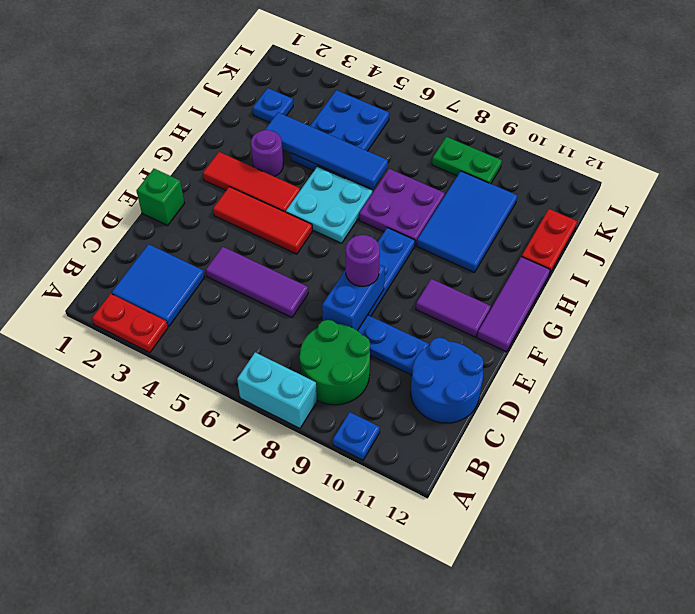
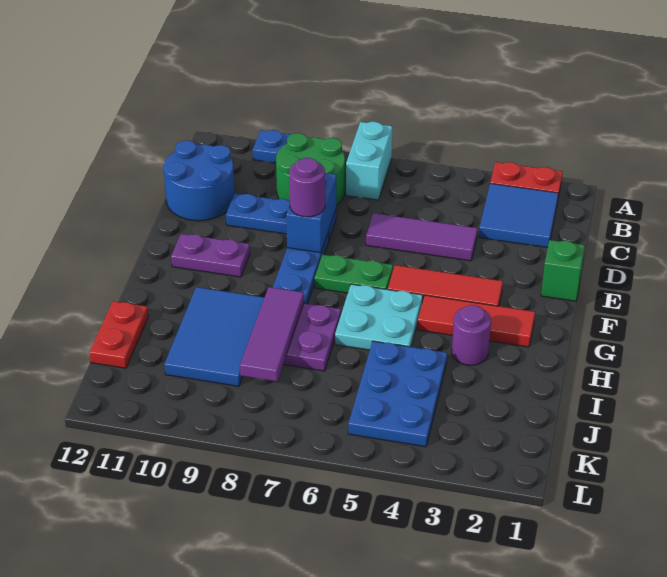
cyan brick A7:A8 level 1 -> cyan brick A7:B7 level 1
purple tile F10:F11 level 1 -> purple plate F10:F11 level 1
purple tile F12:H12 level 1 -> purple tile H8:J8 level 2
blue tile I3:I6 level 2 -> none
blue plate J2 level 1 -> none
green plate K8:K9 level 1 -> green plate F6:F7 level 1

